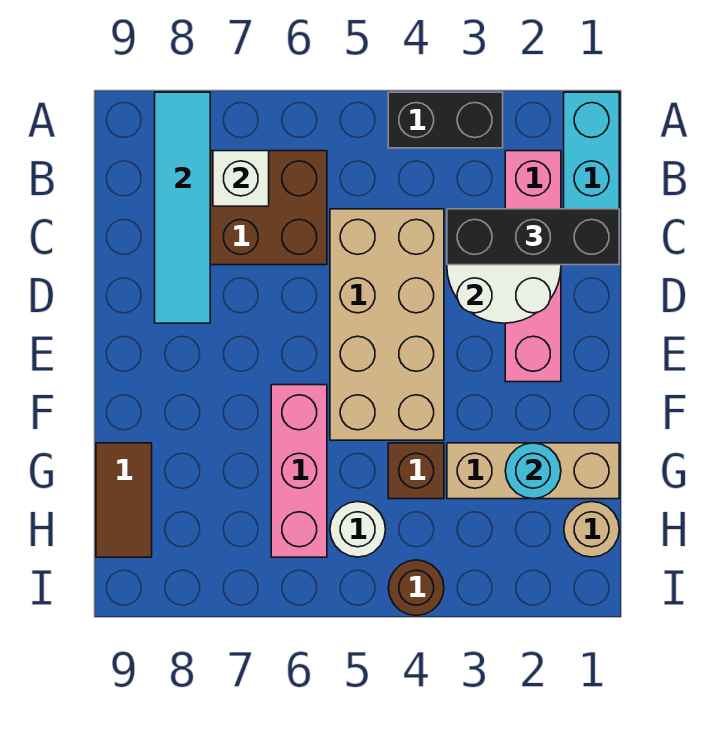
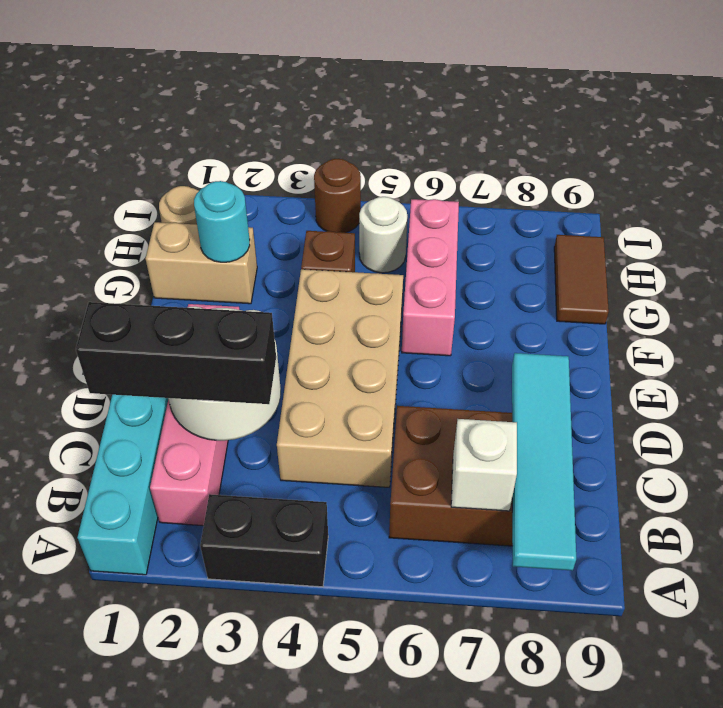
tan brick G1:G3 level 1 -> tan brick G1:G2 level 1

